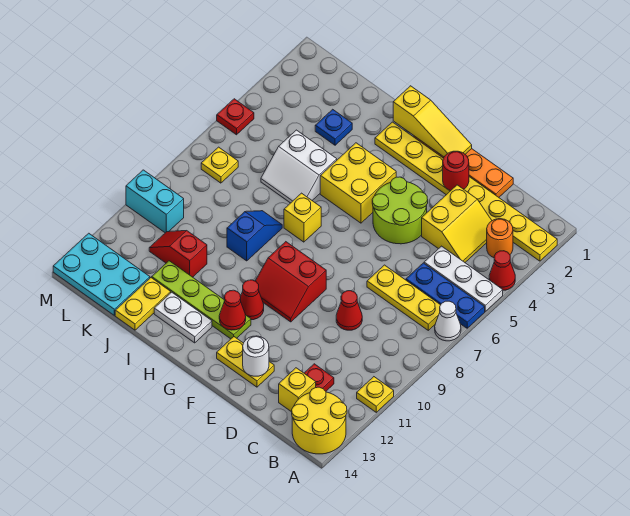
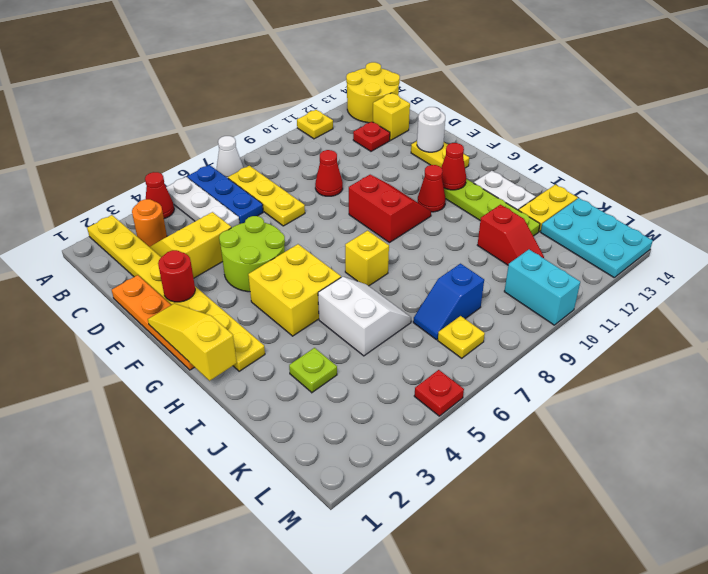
blue slope I8:I9 level 1 top 9 -> blue slope K7:K8 level 1 top 8
blue plate J3 level 1 -> lime plate J3 level 1

